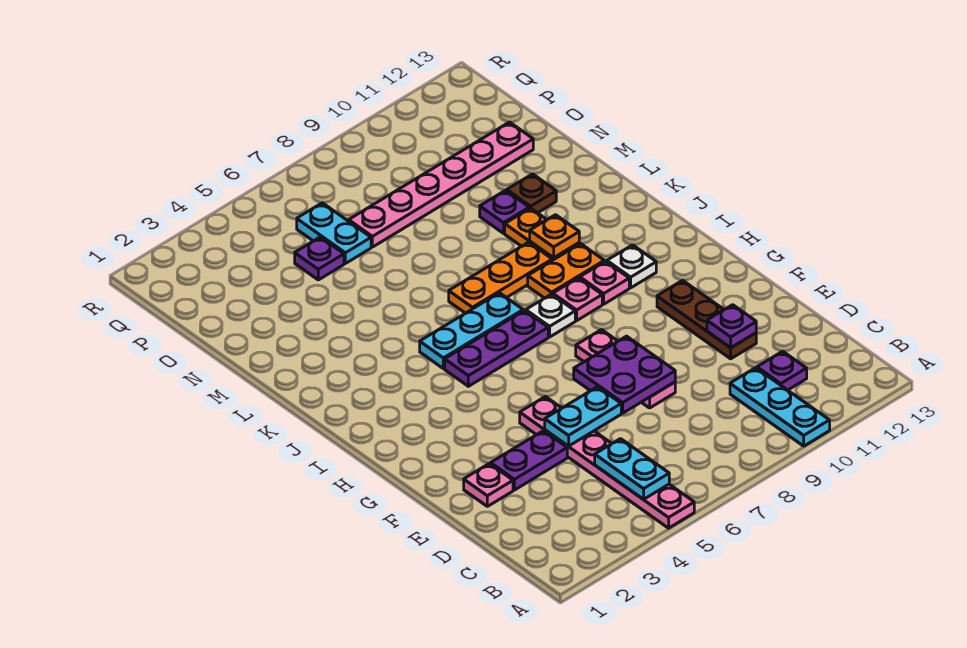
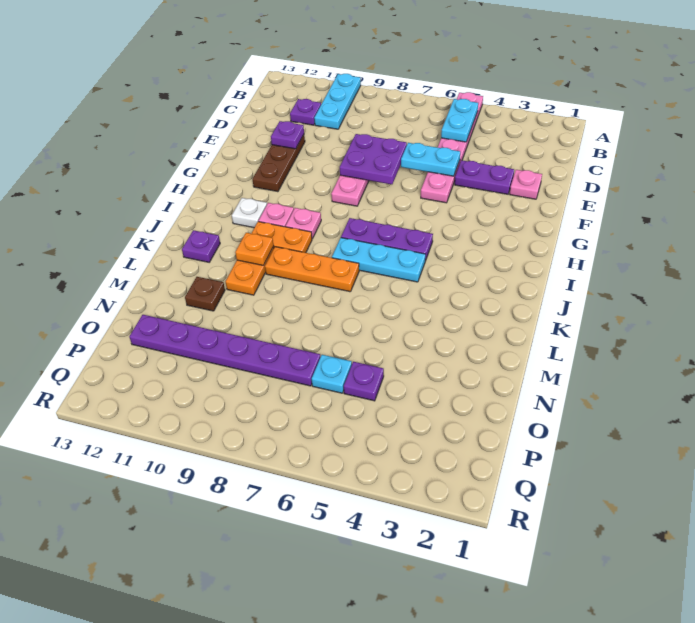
white plate I8 level 1 -> none
purple plate M10 level 1 -> purple plate K12 level 1
cyan plate O6:P6 level 1 -> cyan plate O6 level 1
pink plate O7:O12 level 1 -> purple plate O7:O12 level 1

